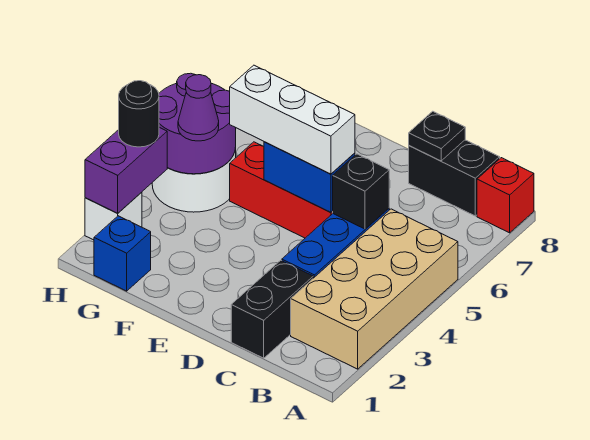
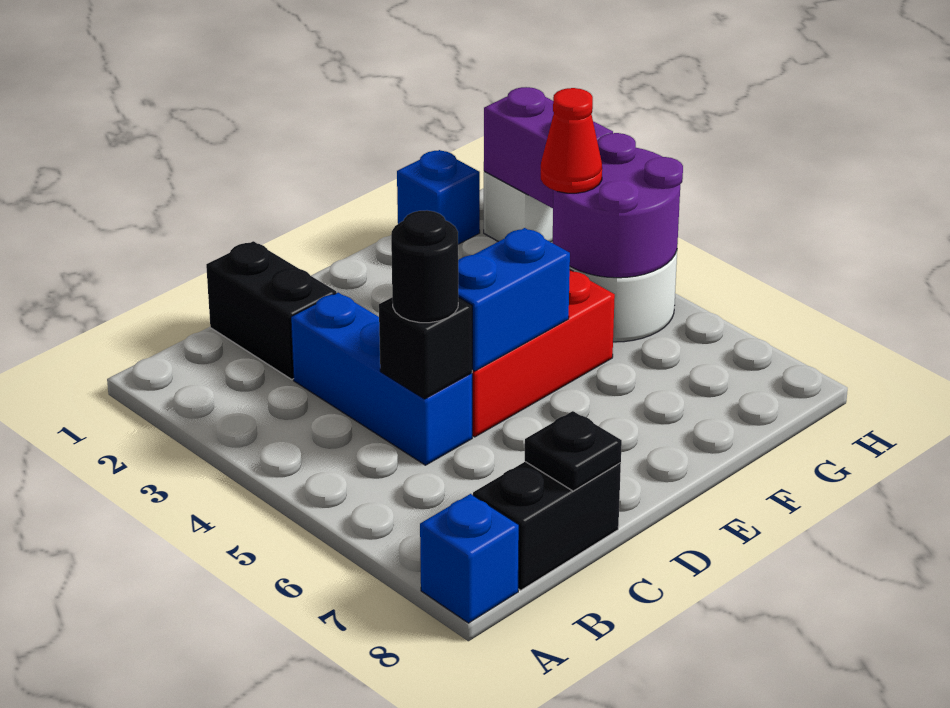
tan brick A2:B5 level 1 -> none
red brick A8 level 1 -> blue brick A8 level 1
white brick D5:F5 level 3 -> none
purple cone G4 level 3 -> red cone G4 level 3
black round brick H3 level 3 -> black round brick C5 level 3

